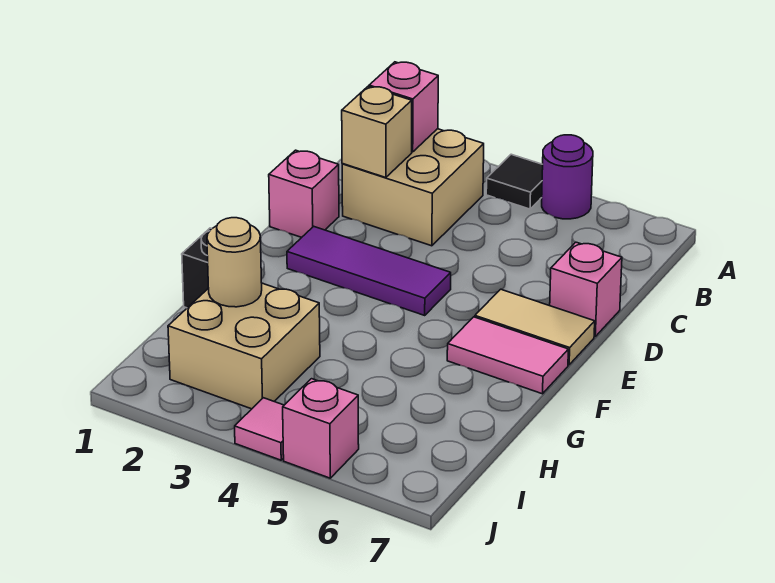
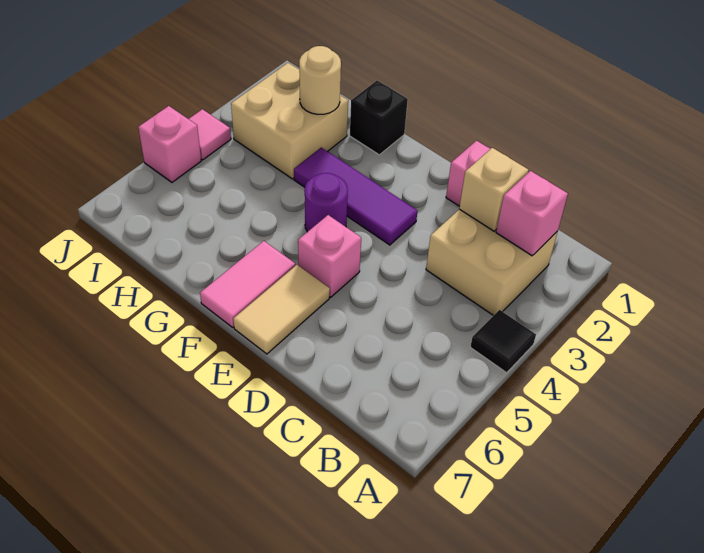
purple round brick A5 level 1 -> purple round brick F4 level 1
pink brick D7 level 1 -> pink brick E5 level 1
purple tile E2:E4 level 1 -> purple tile E3:G3 level 1

